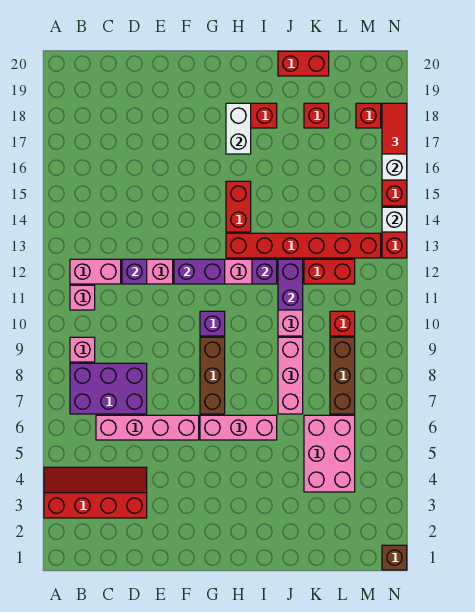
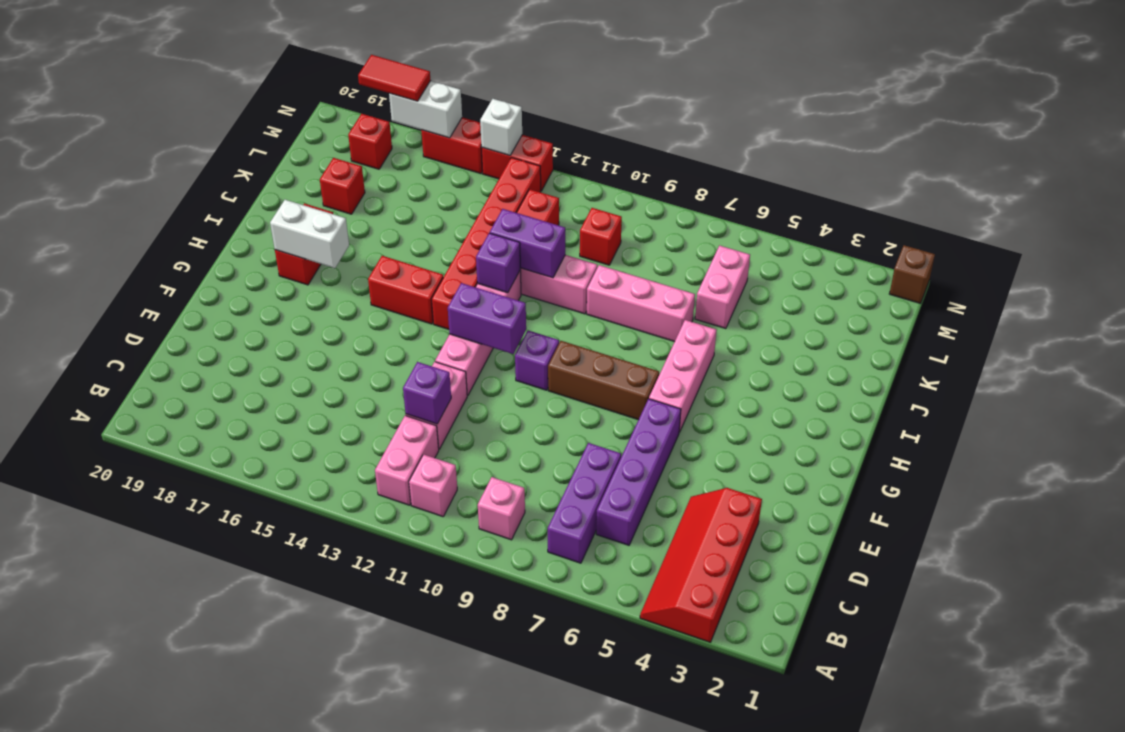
purple brick B7:D8 level 1 -> purple brick B7:D7 level 1
pink brick C6:F6 level 1 -> purple brick C6:F6 level 1
purple brick F12:G12 level 2 -> purple brick G11:G12 level 2
red brick J20:K20 level 1 -> none
pink brick K4:L6 level 1 -> pink brick K6:L6 level 1
brown brick L7:L9 level 1 -> none

